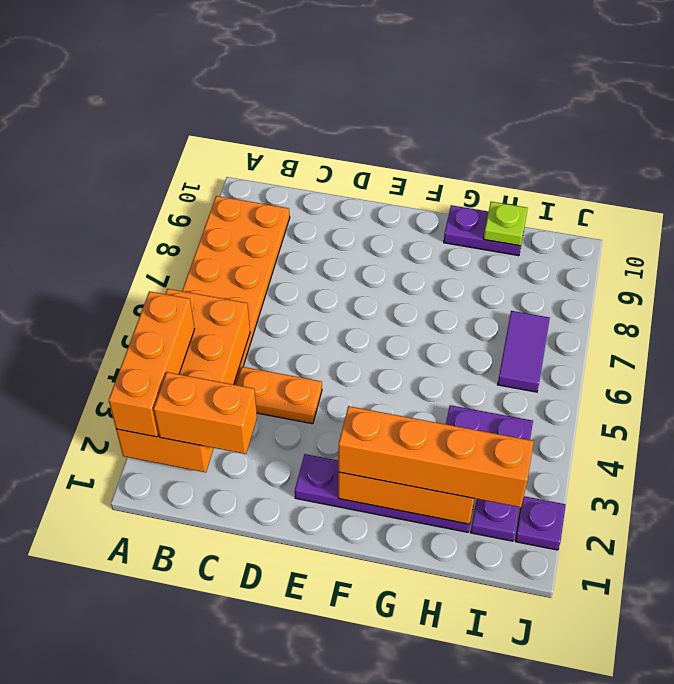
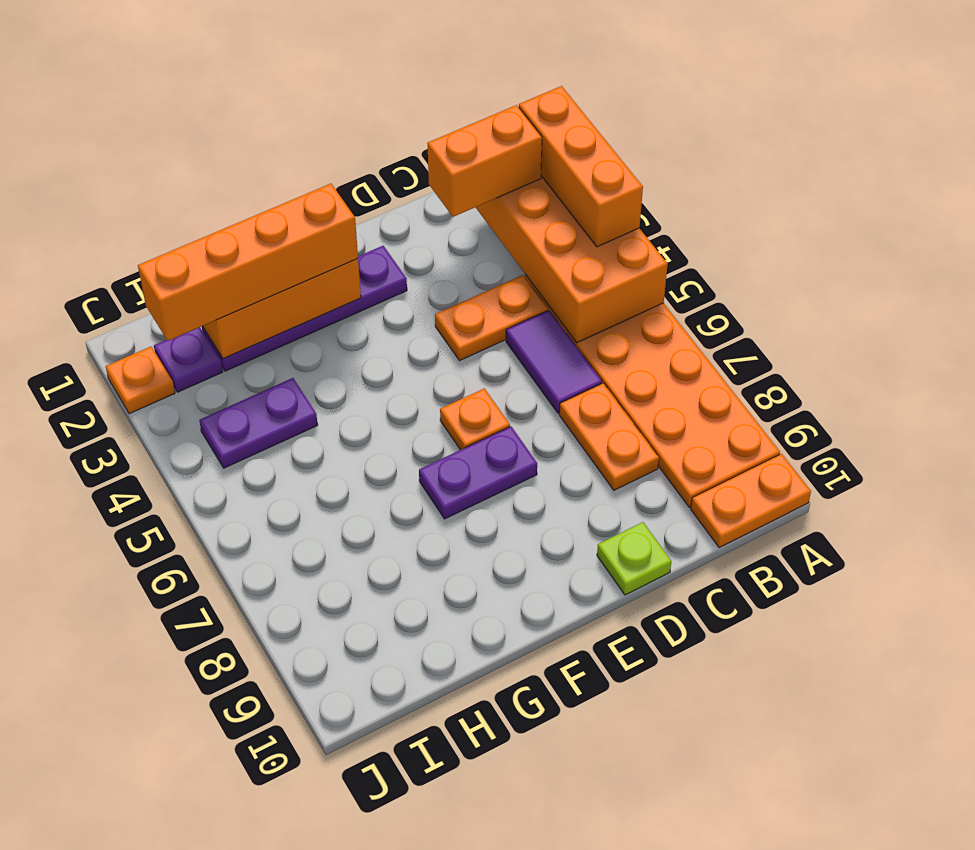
none -> orange plate A10:B10 level 1
none -> orange plate C7:C8 level 1
none -> orange plate E6 level 1
purple plate G10:H10 level 1 -> purple plate E7:F7 level 1
lime plate H10 level 2 -> lime plate D10 level 1
purple tile I6:I7 level 1 -> purple tile C5:C6 level 1
purple plate J2 level 1 -> orange plate J2 level 1

